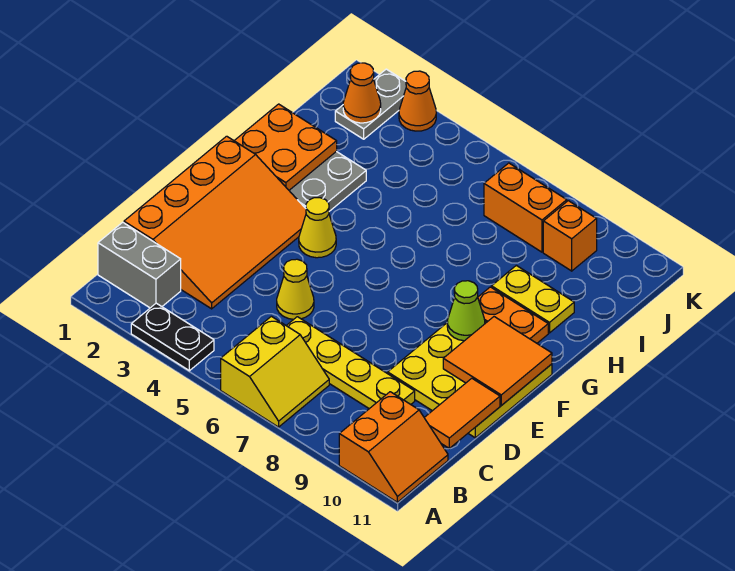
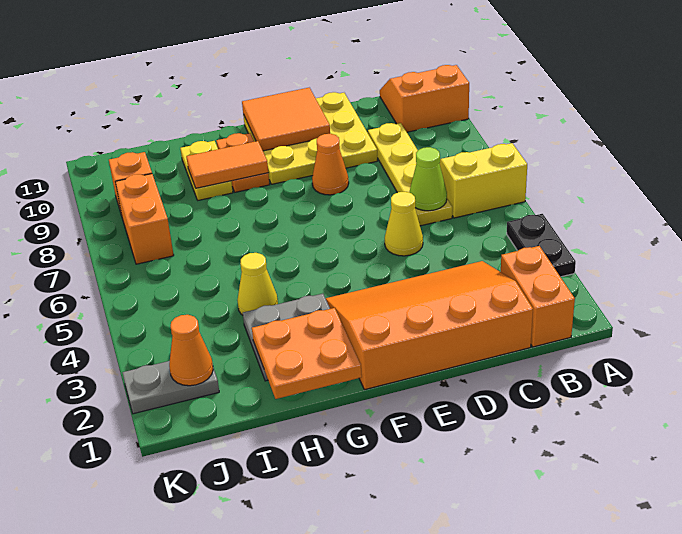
grey brick B1:B2 level 1 -> orange brick B1:B2 level 1
orange tile C11:D11 level 2 -> orange tile G9:H9 level 2
yellow cone F4 level 1 -> yellow cone H4 level 1
lime cone F9 level 2 -> lime cone C6 level 2
orange cone K3 level 1 -> orange cone E8 level 1

